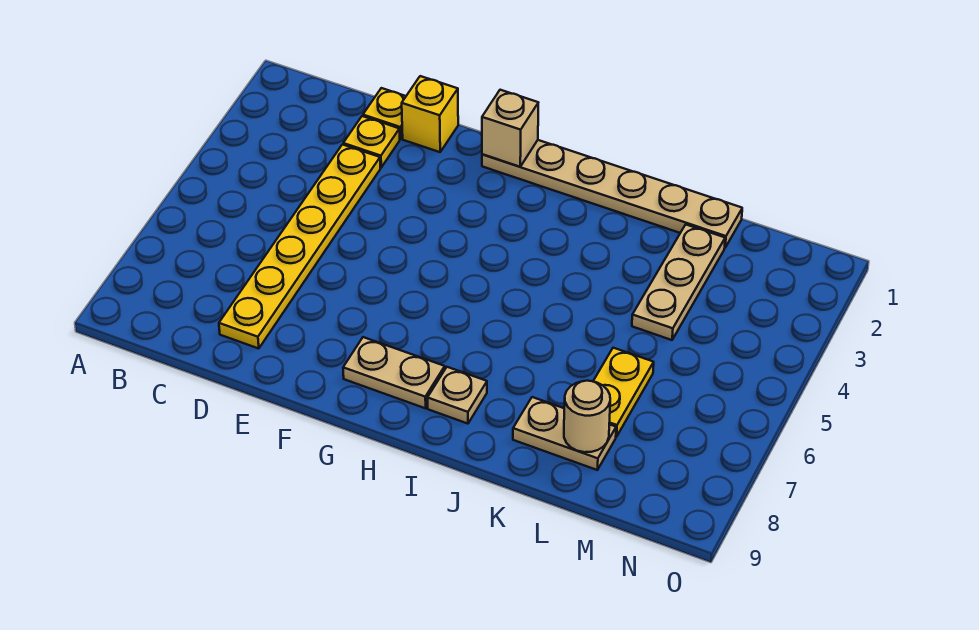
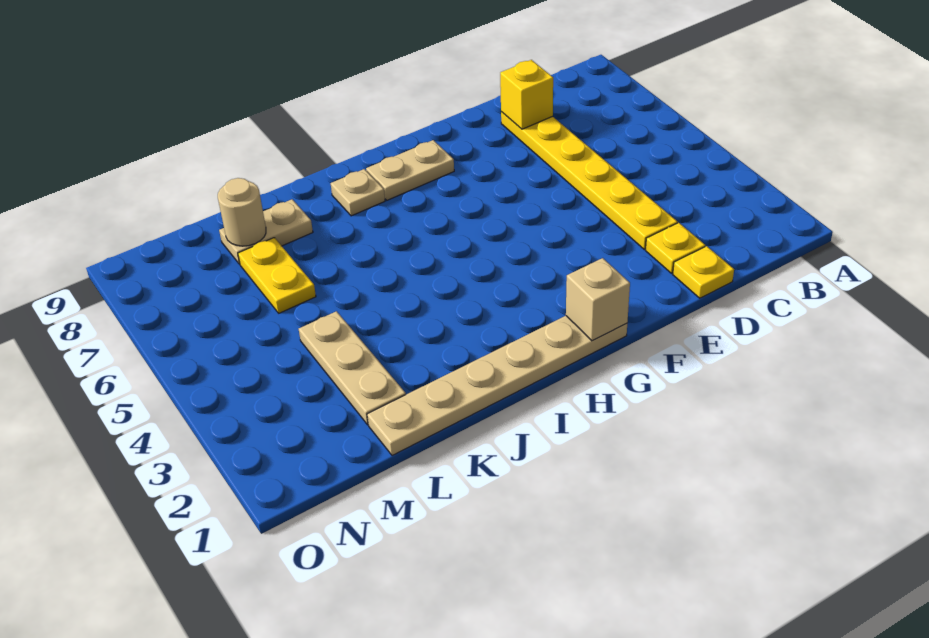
yellow brick E1 level 1 -> yellow brick D8 level 2

